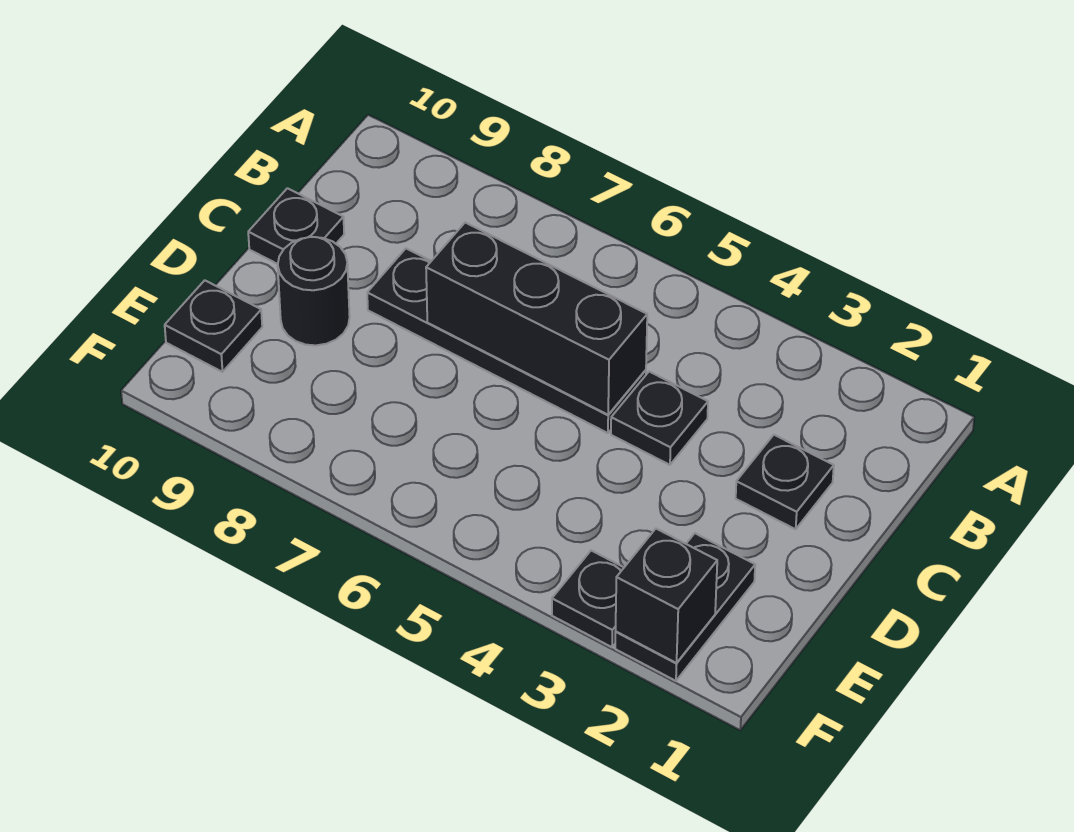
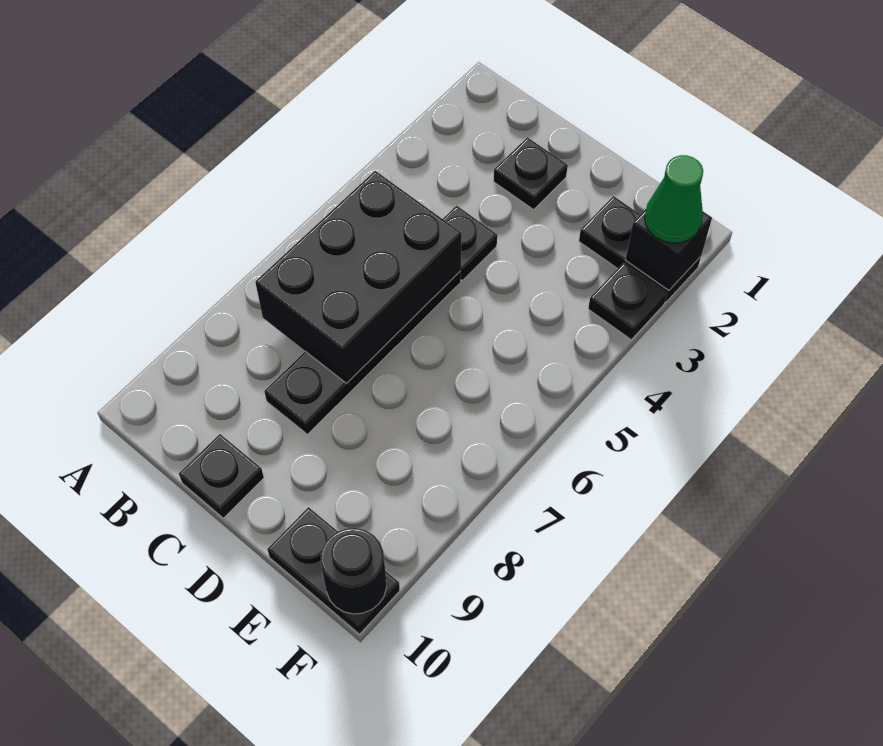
black brick C5:C7 level 2 -> black brick B5:C7 level 2
black round brick D9 level 1 -> black round brick F10 level 2
black plate E10 level 1 -> black plate E10:F10 level 1
none -> green cone F2 level 3

